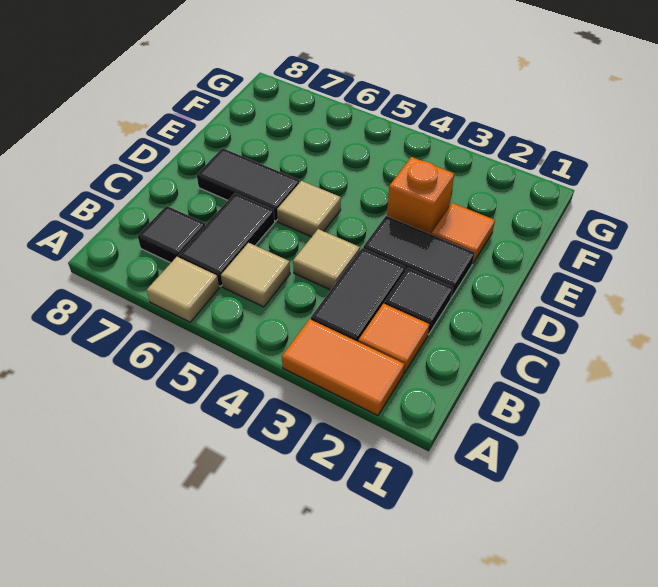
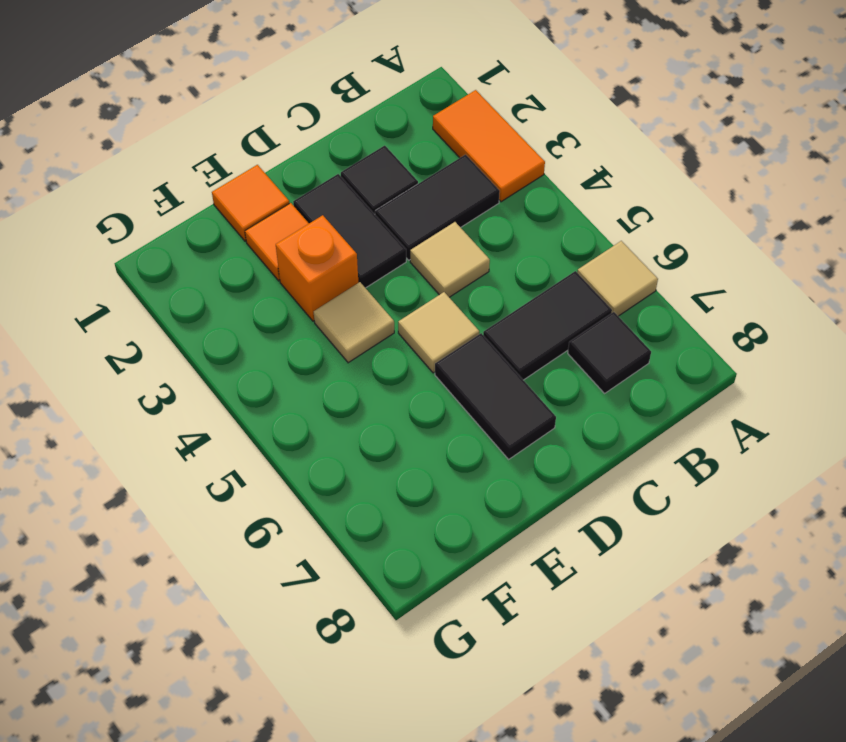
orange tile B2 level 1 -> orange tile E1 level 1
tan tile B5 level 1 -> tan tile E4 level 1

